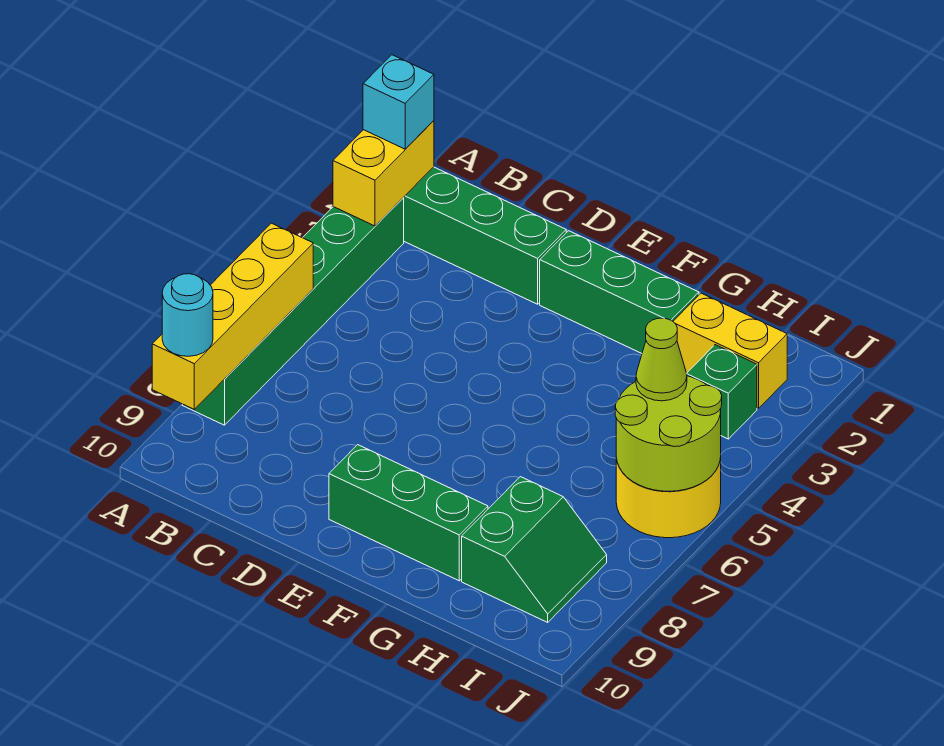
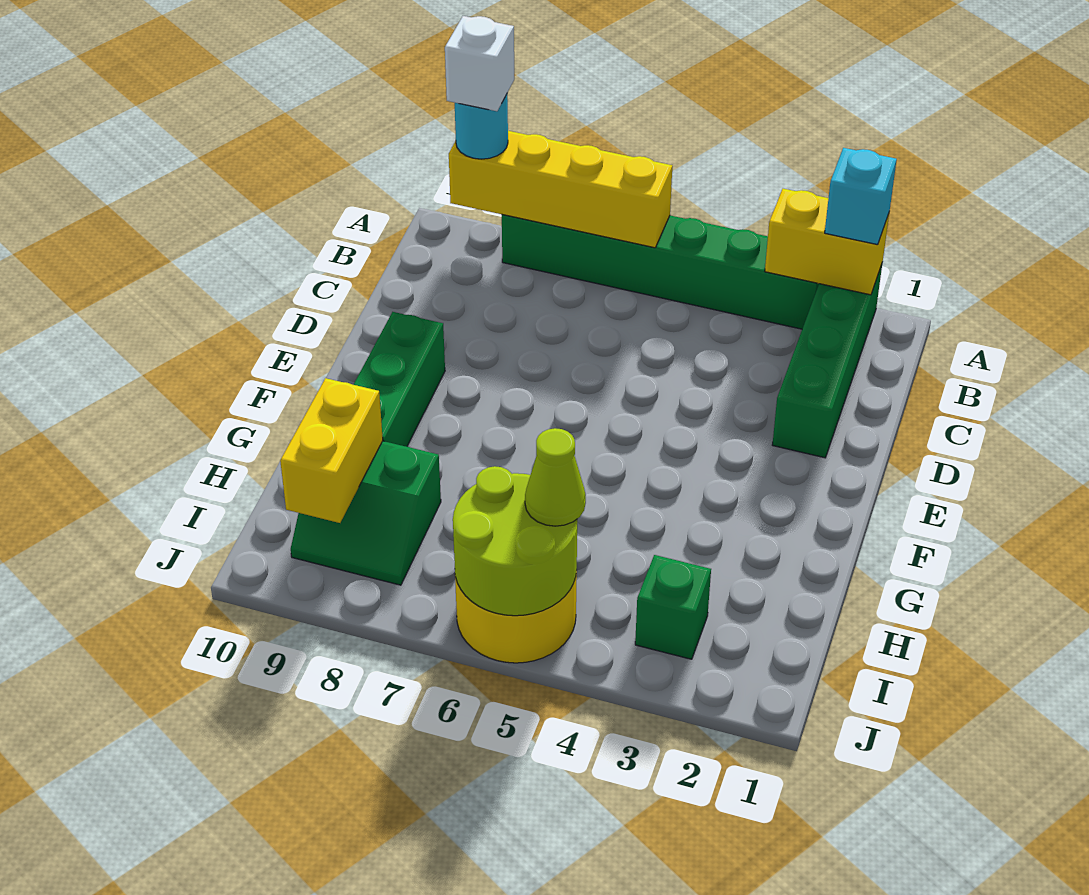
none -> white brick A9 level 4
green brick E2:G2 level 1 -> none
yellow brick H2:I2 level 1 -> yellow brick H9:I9 level 2

